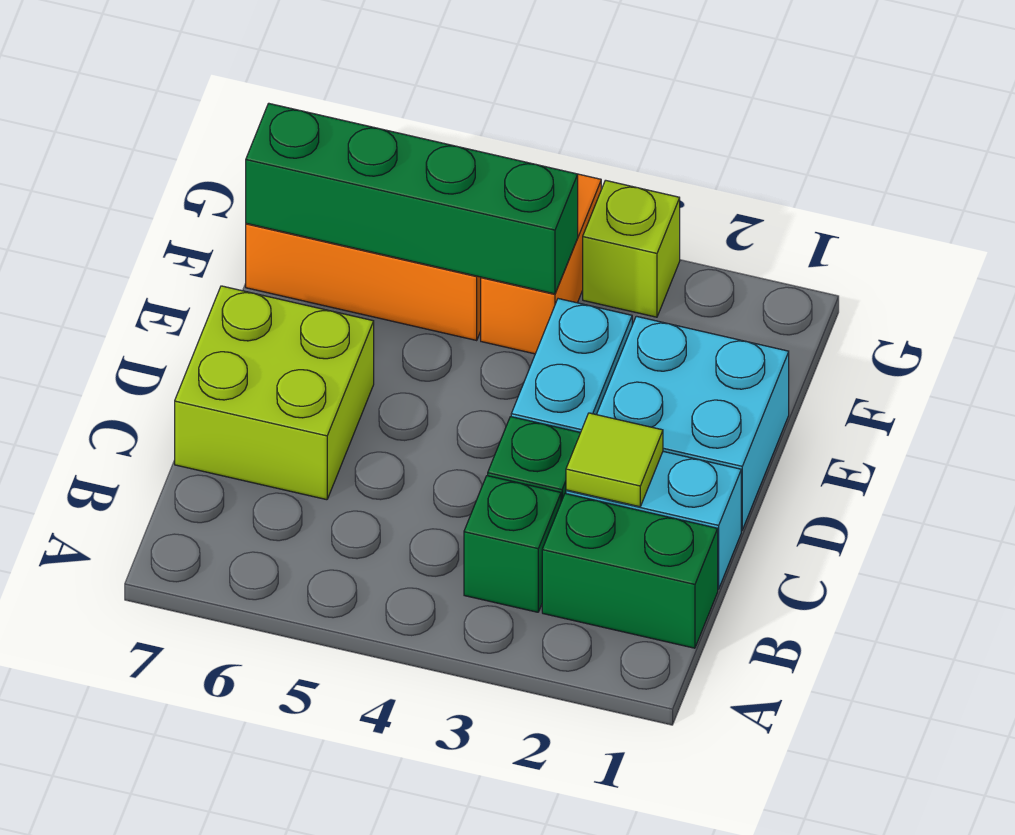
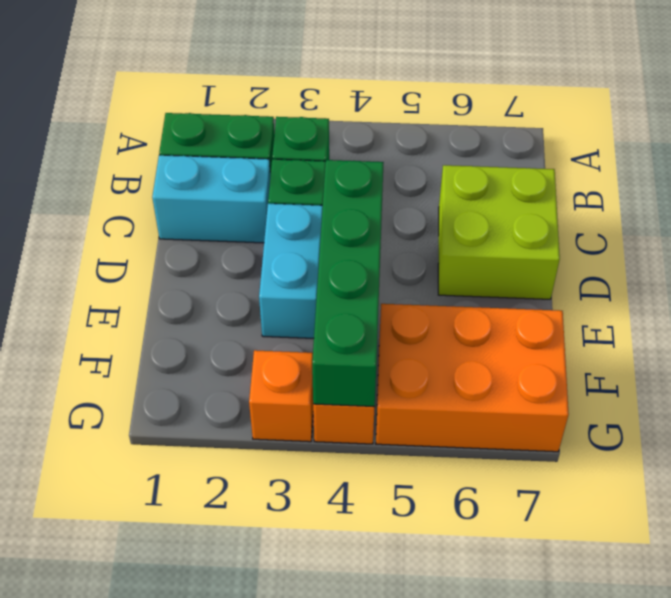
lime tile C2 level 2 -> none
cyan brick D1:E2 level 1 -> none
green brick F4:F7 level 2 -> green brick D4:G4 level 2
lime brick G3 level 1 -> orange brick G3 level 1

